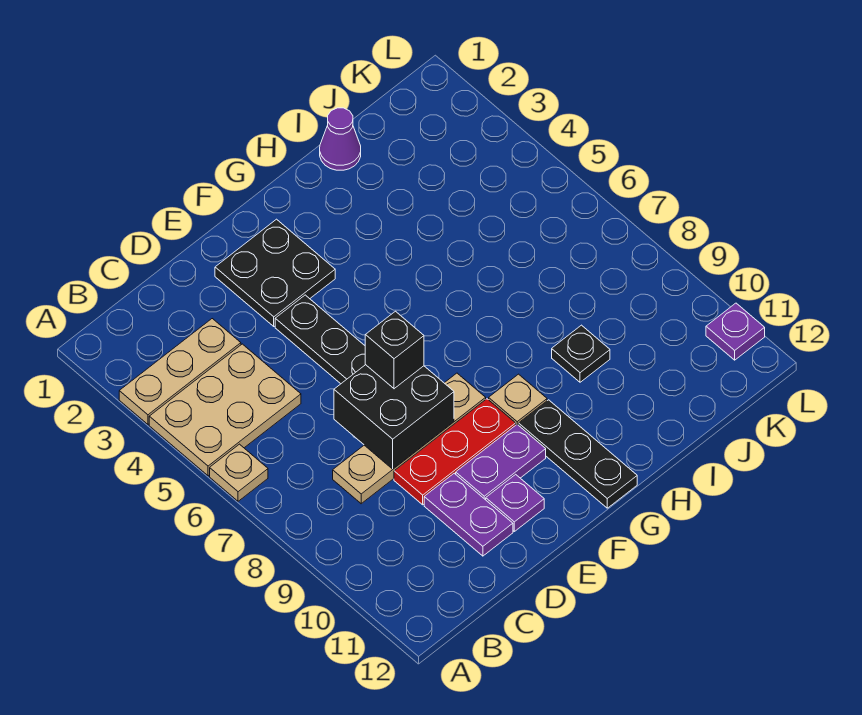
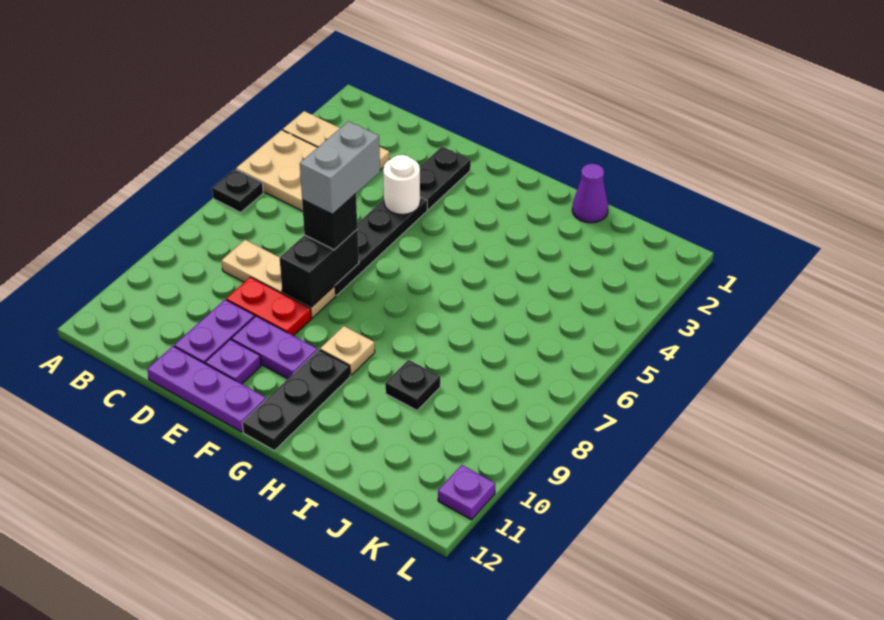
tan plate A6 level 1 -> black plate A6 level 1
tan plate C8:F8 level 1 -> tan plate C8:E8 level 1
black brick D7:E8 level 2 -> black brick E7:E8 level 2
red plate D9:F9 level 1 -> red plate D9:E9 level 1
none -> purple plate D12:F12 level 1
black plate E2:F3 level 1 -> black plate E2:E3 level 1
none -> white round brick E4 level 2
none -> grey brick E6:E7 level 4

